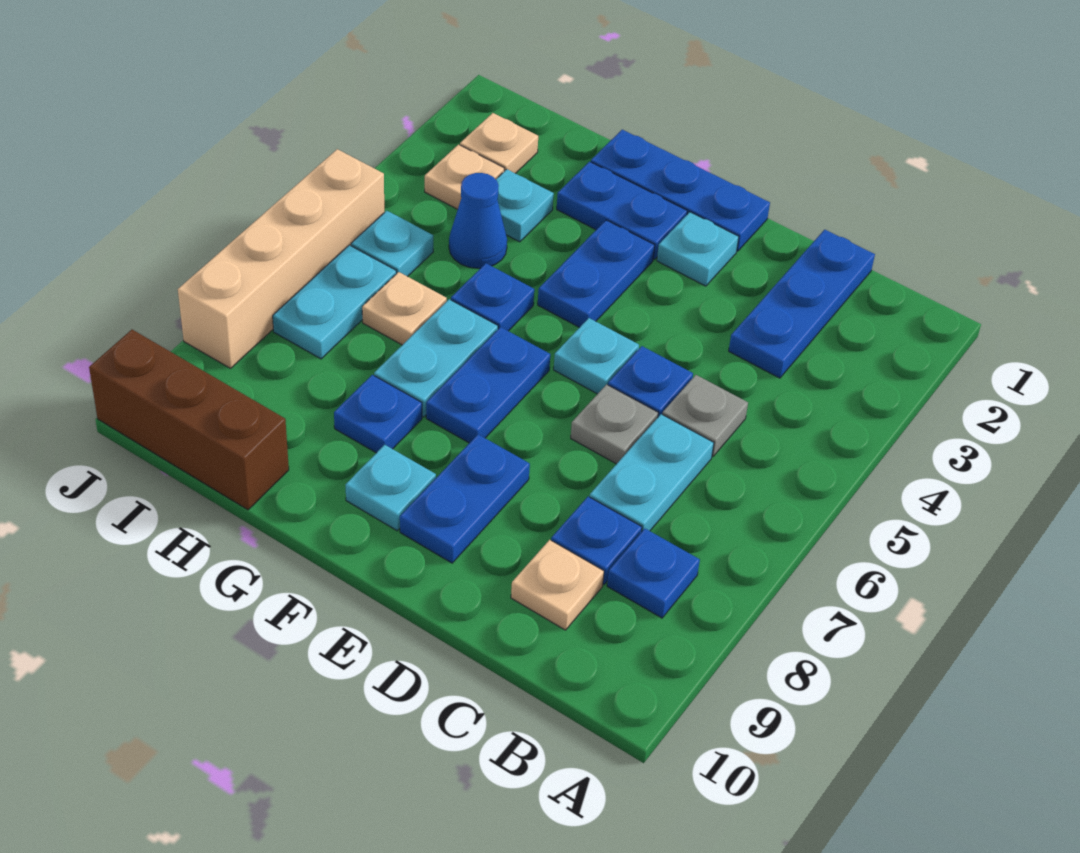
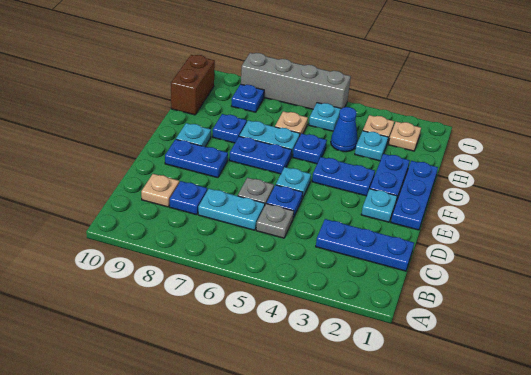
blue plate B8 level 1 -> blue plate I8 level 1
brown brick H10:J10 level 1 -> brown brick H10:I10 level 1
cyan plate I6:I7 level 1 -> none
tan brick J5:J8 level 1 -> grey brick J5:J8 level 1

